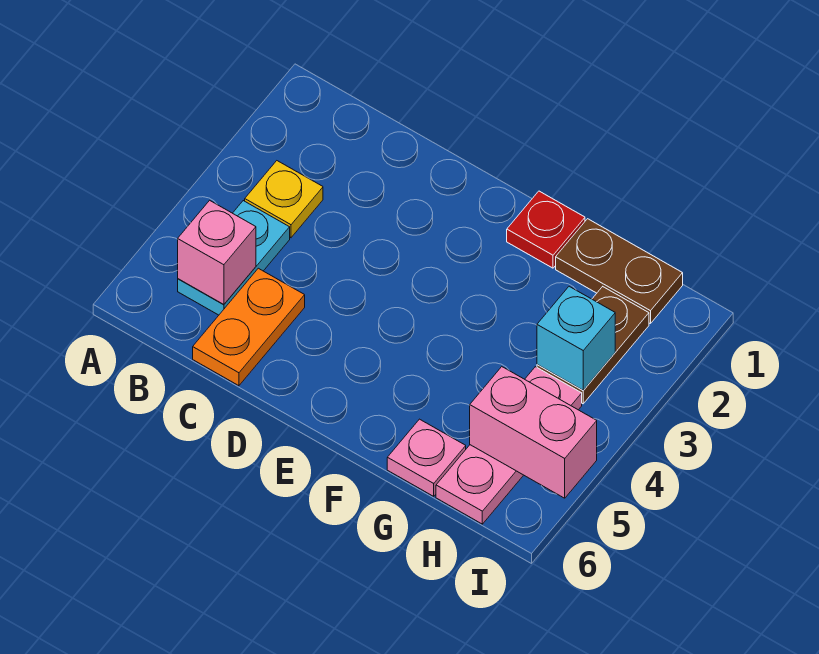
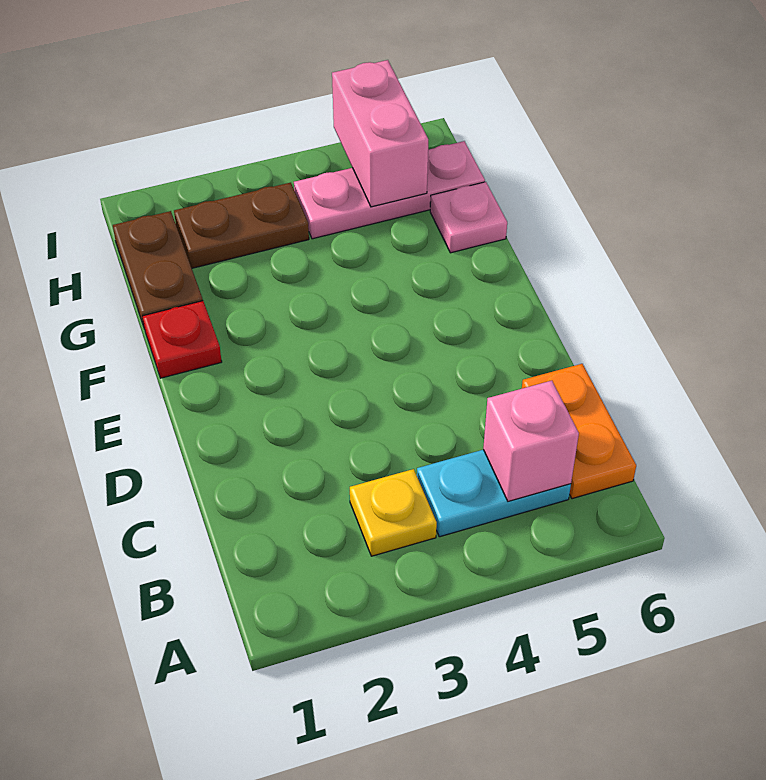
orange plate C5:C6 level 1 -> orange plate B6:C6 level 1
cyan brick H3 level 2 -> none

